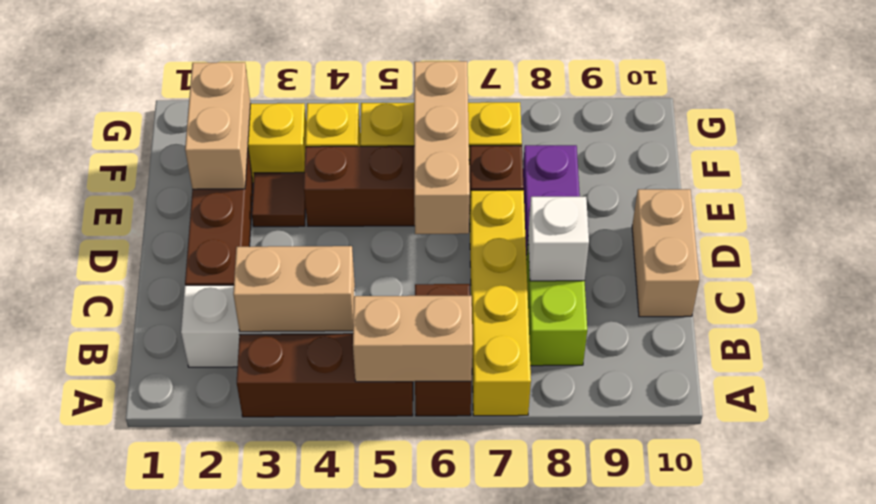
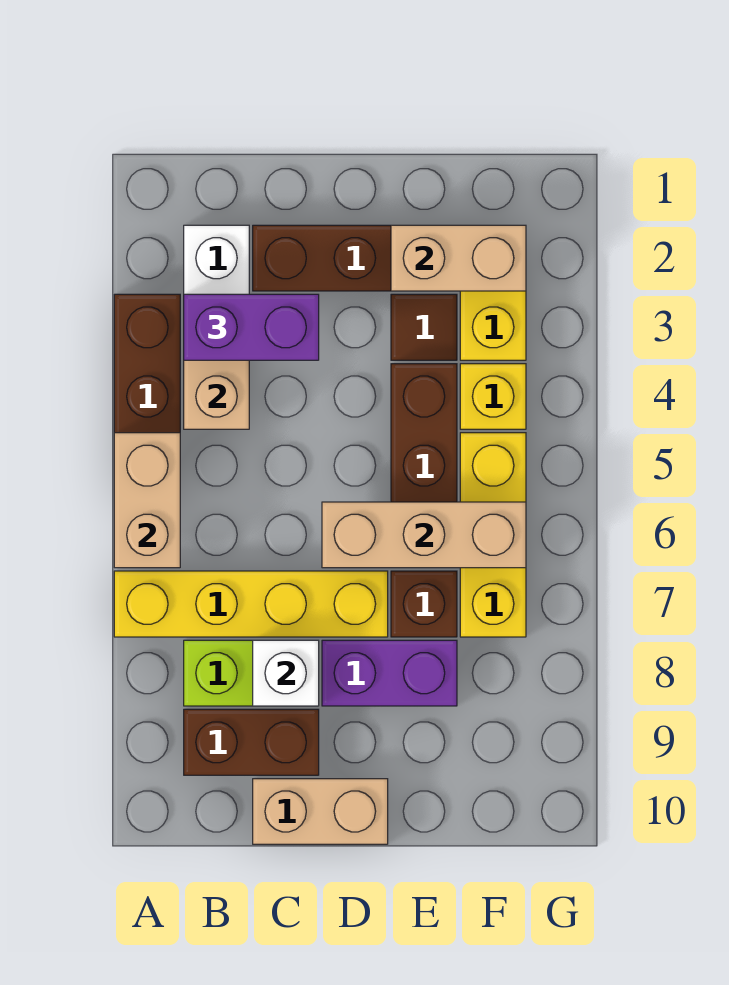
brown brick A6:B6 level 1 -> brown brick B9:C9 level 1
none -> purple brick B3:C3 level 3

